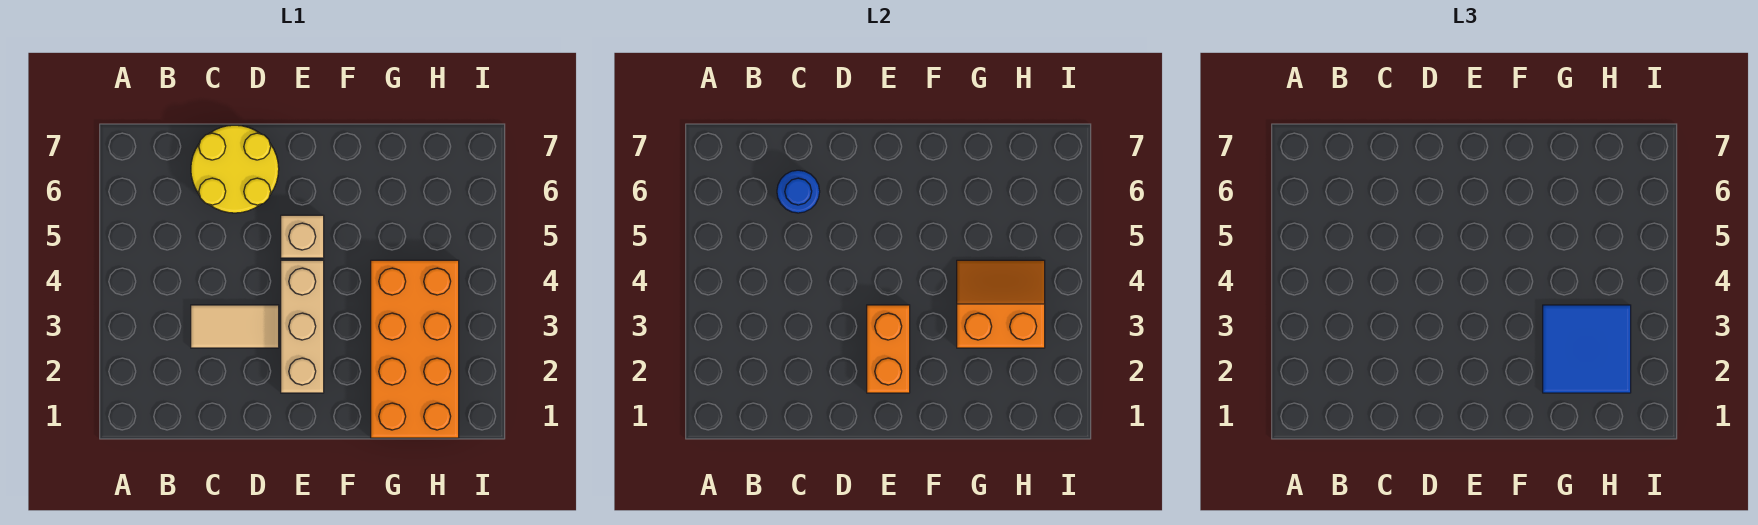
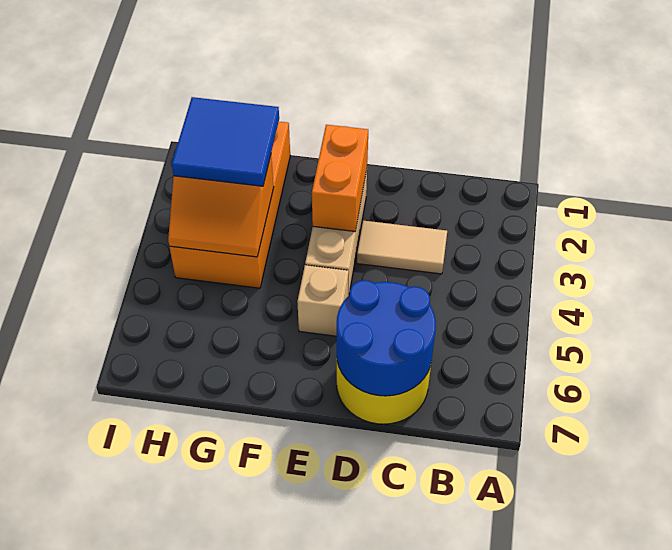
blue round brick C6 level 2 -> blue round brick C6:D7 level 2

